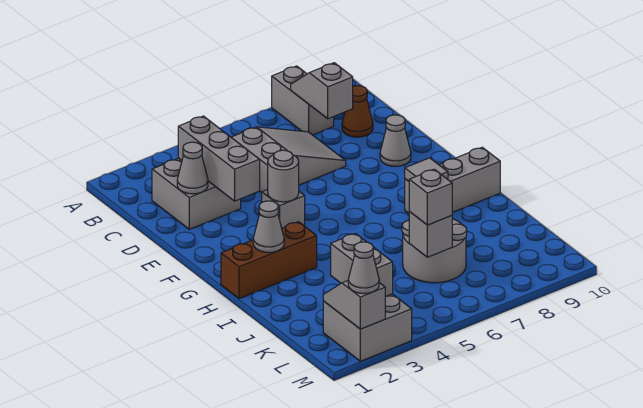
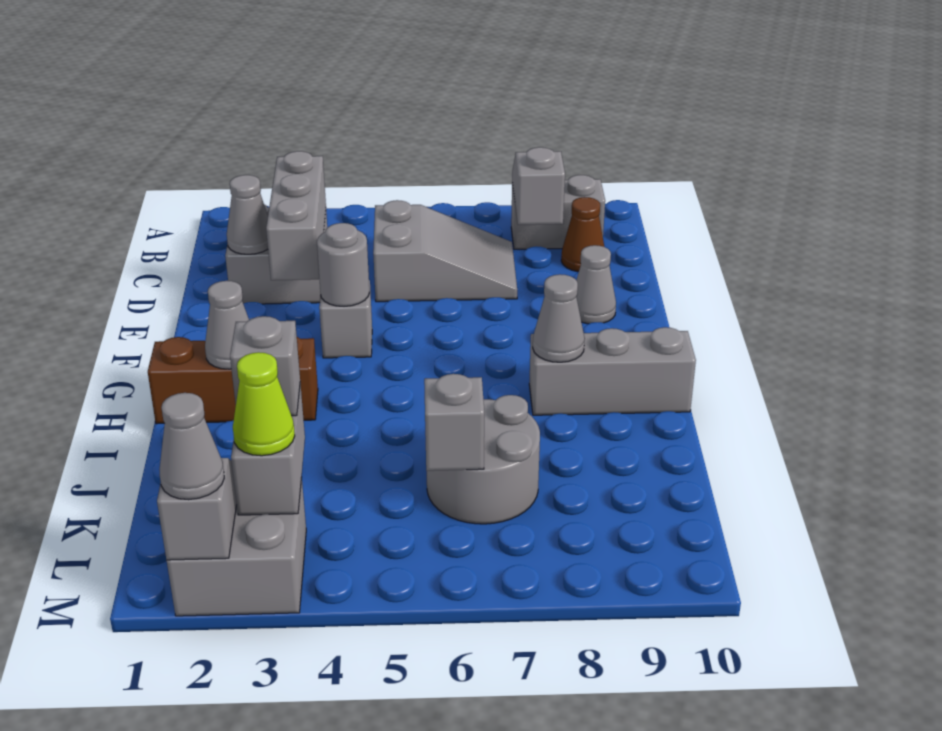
grey brick A8:B8 level 1 -> grey brick B8:B9 level 1
grey tile H8 level 2 -> grey cone H8 level 2
grey brick K6 level 3 -> grey brick K3 level 3
none -> lime cone L3 level 3

